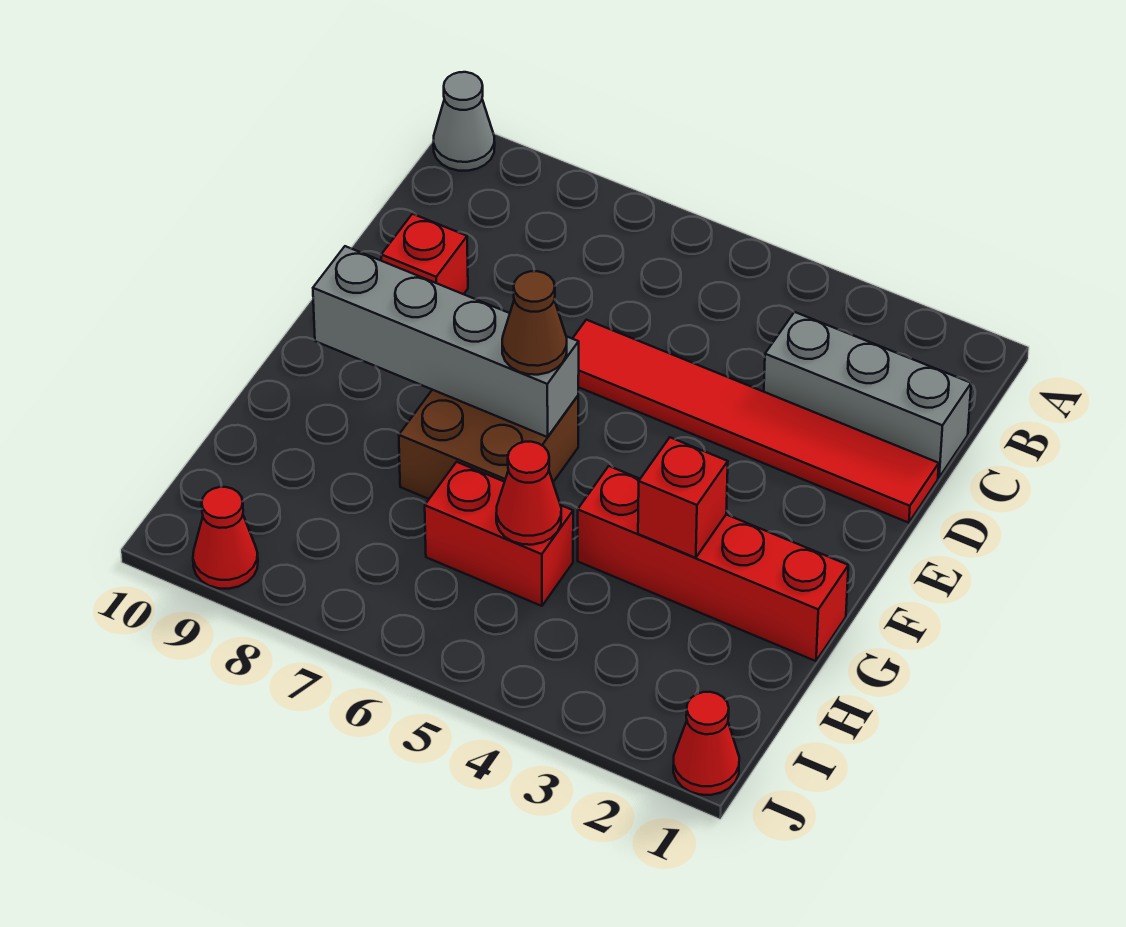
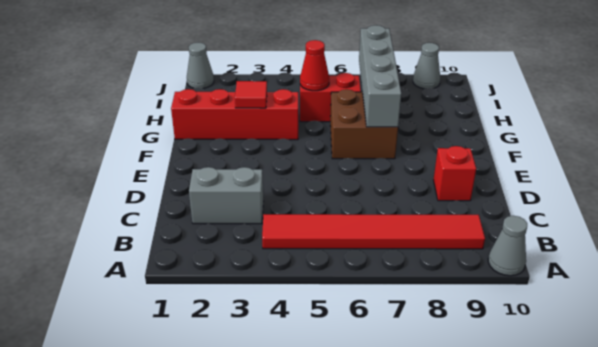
grey brick C1:C3 level 1 -> grey brick C2:C3 level 1
red tile D1:D6 level 1 -> red tile B4:B9 level 1
grey brick F6:F9 level 2 -> grey brick F7:I7 level 2
brown cone F6 level 3 -> none
red brick G3 level 2 -> red tile G3 level 2
red cone J1 level 1 -> grey cone J1 level 1
red cone J9 level 1 -> grey cone J9 level 1

